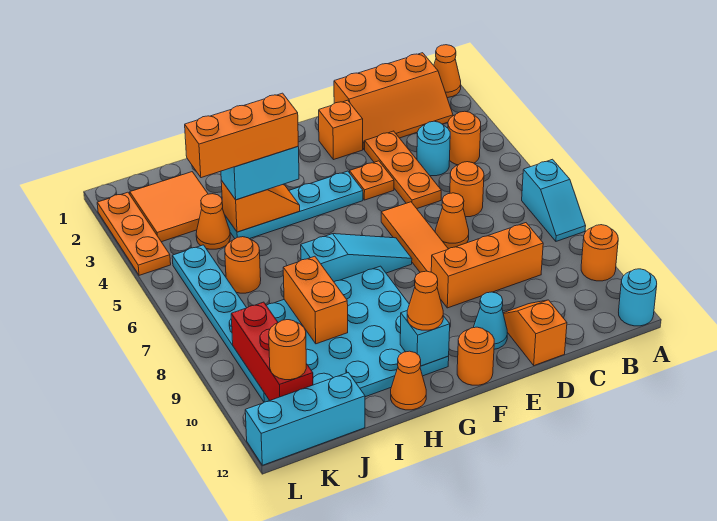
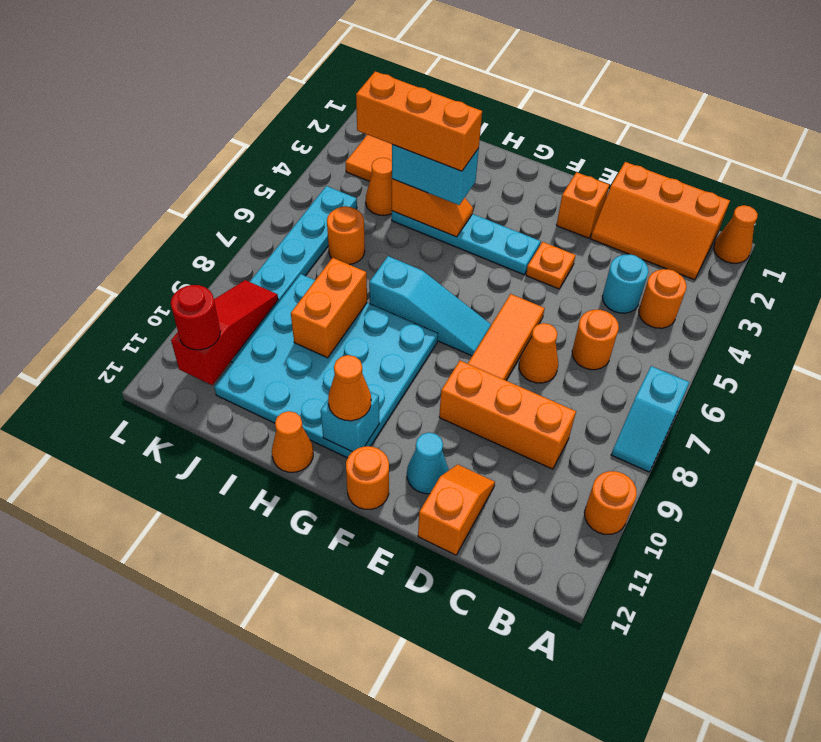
cyan round brick A12 level 1 -> none
orange plate D3:D5 level 1 -> none
cyan brick J12:L12 level 1 -> none
red brick K9:K11 level 2 -> red slope K9:K11 level 2 top 11
orange round brick K11 level 3 -> red round brick K11 level 3
orange plate L2:L4 level 1 -> none

